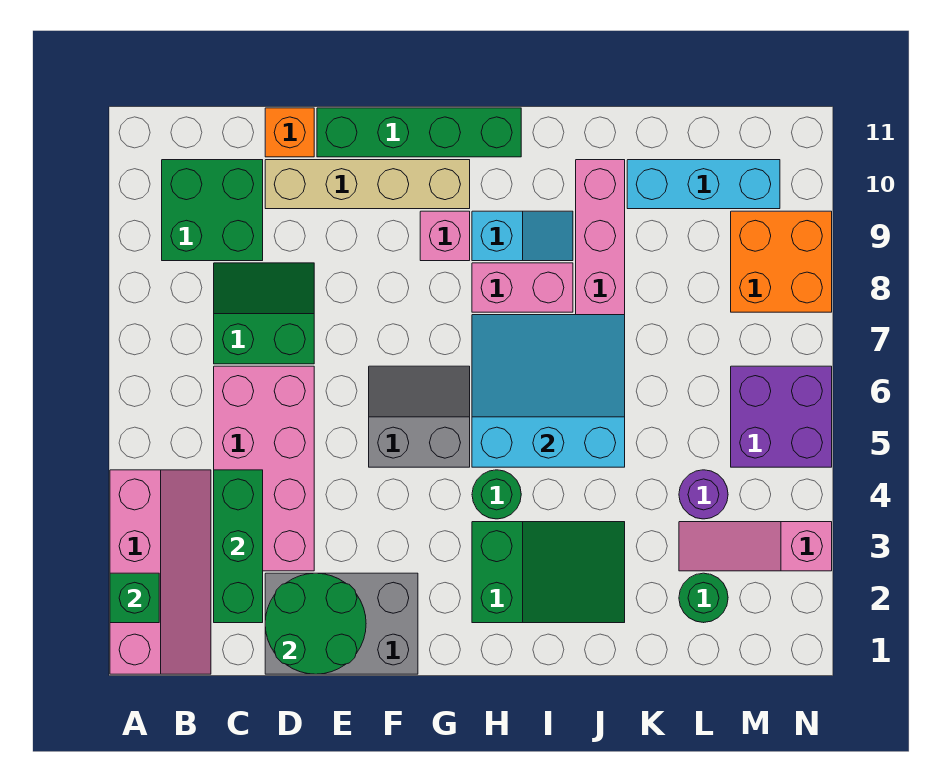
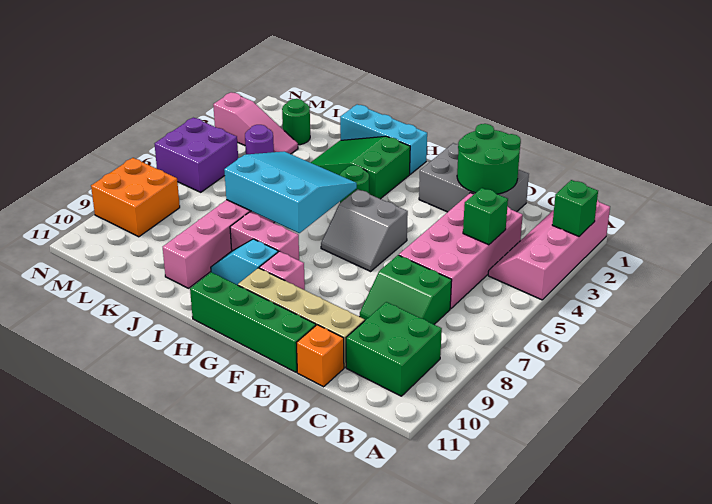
green brick C2:C4 level 2 -> green brick C4 level 2
cyan slope H5:J7 level 2 top 5 -> cyan slope H5:J7 level 2 top 7
cyan brick K10:M10 level 1 -> cyan brick H1:J1 level 1

